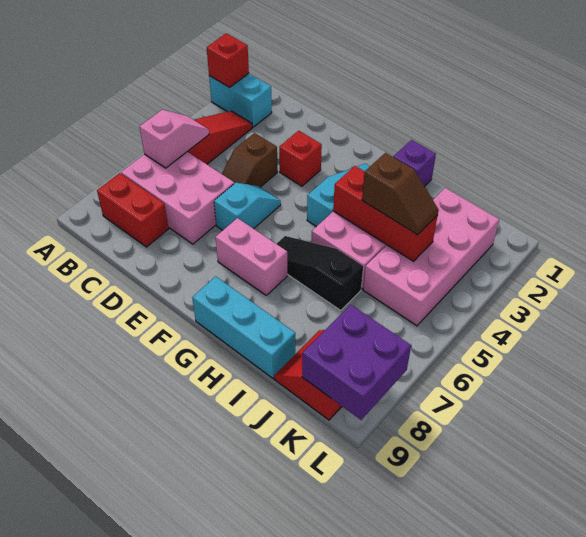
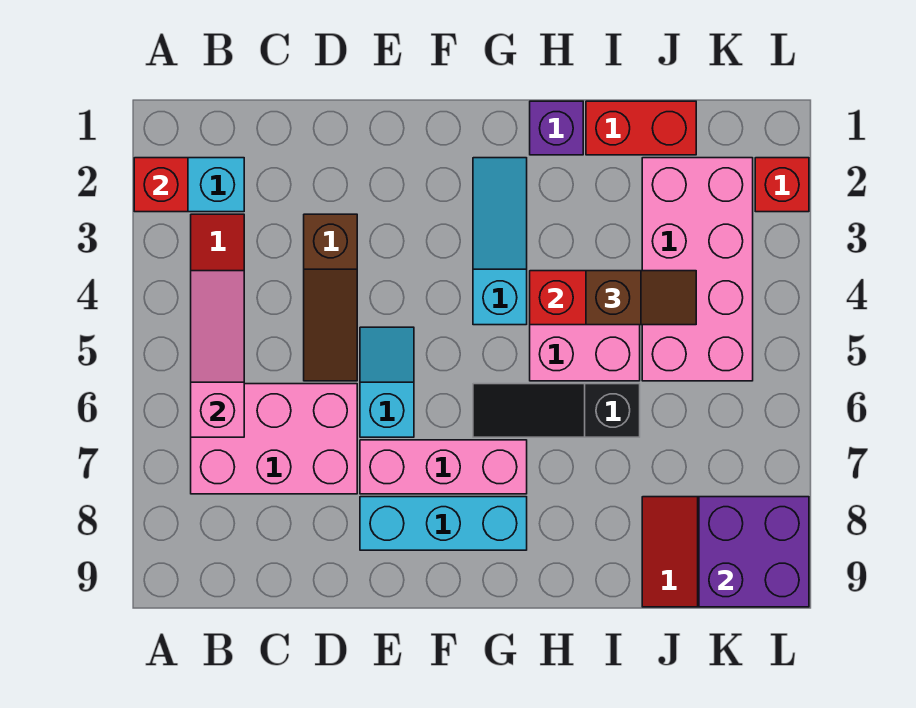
pink slope B5:B6 level 2 top 6 -> pink slope B4:B6 level 2 top 6
red brick B8:C8 level 1 -> red brick I1:J1 level 1
brown slope D4:D5 level 1 top 4 -> brown slope D3:D5 level 1 top 3
red brick E3 level 1 -> red brick L2 level 1
pink brick F7:G7 level 1 -> pink brick E7:G7 level 1
cyan brick G9:I9 level 1 -> cyan brick E8:G8 level 1

